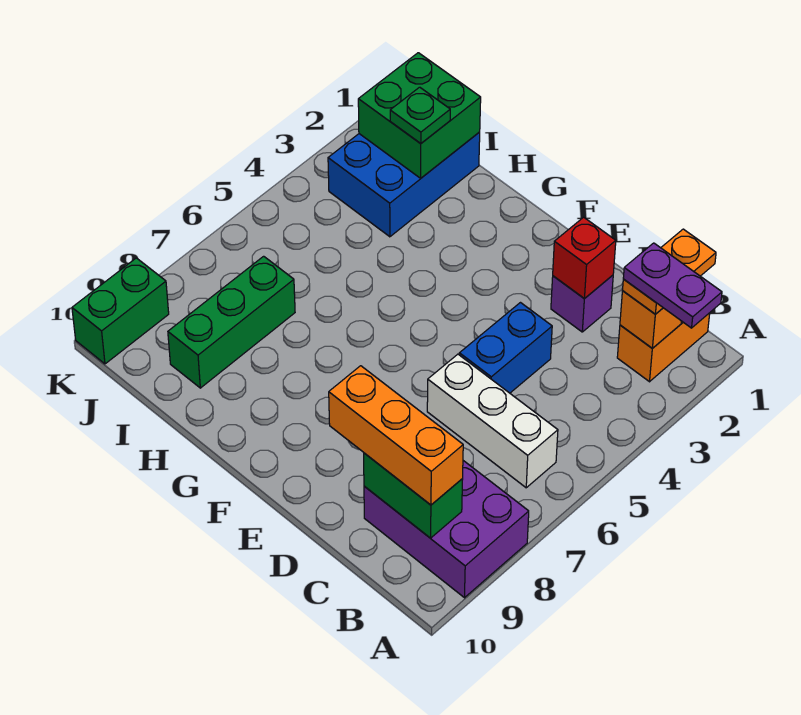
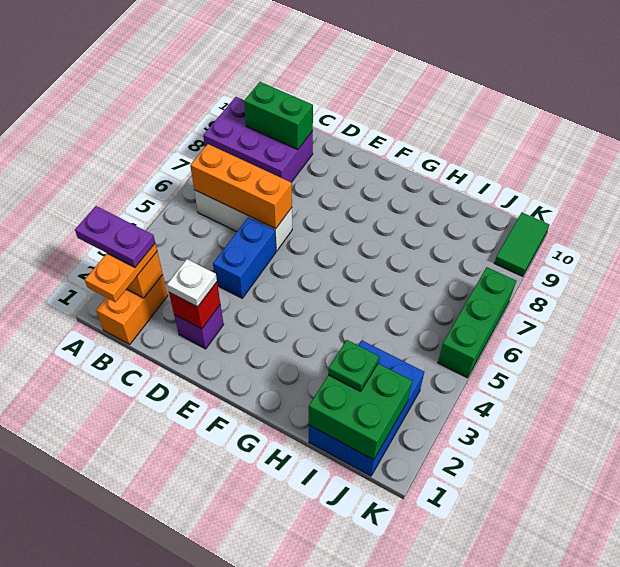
orange brick B9:D9 level 3 -> orange brick B6:D6 level 2
none -> white plate D2 level 3
green brick I7:I9 level 1 -> green brick K5:K7 level 1
green brick K9:K10 level 1 -> green tile K9:K10 level 1

